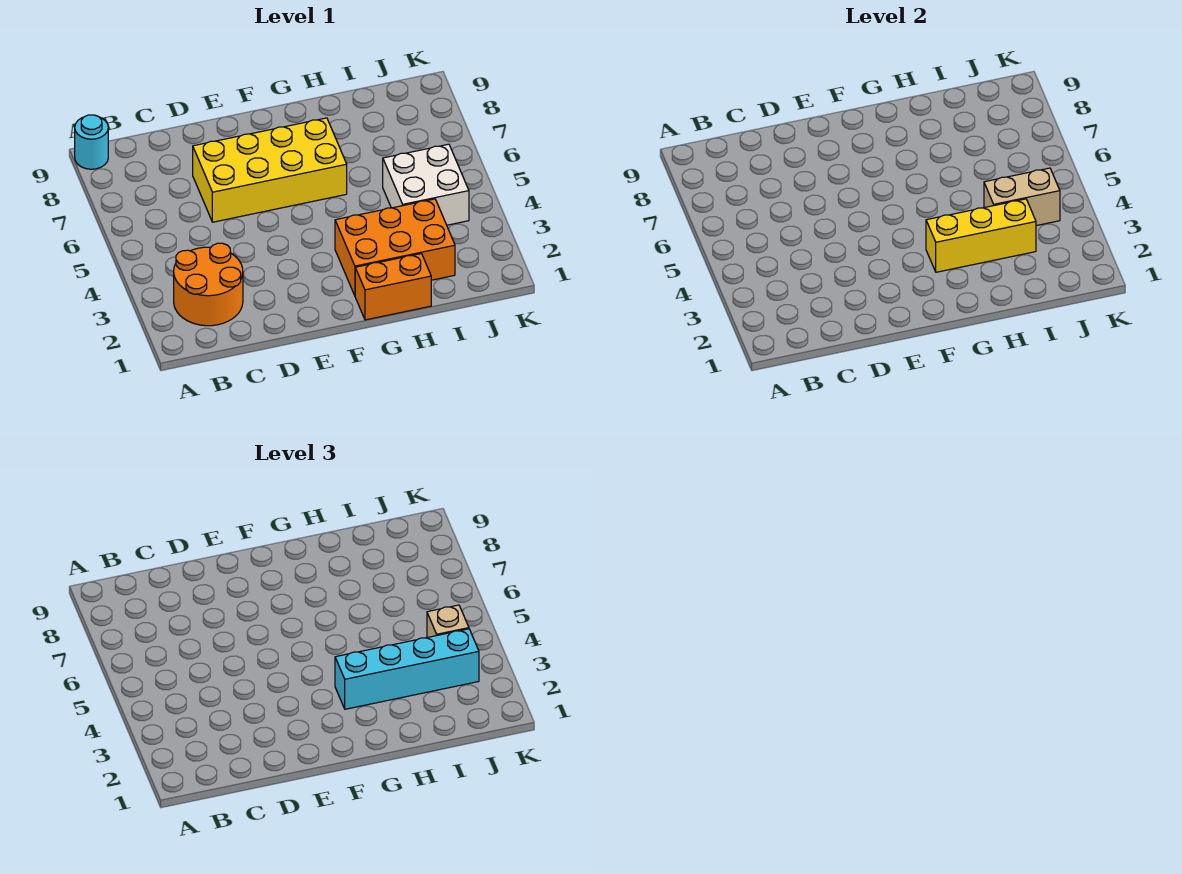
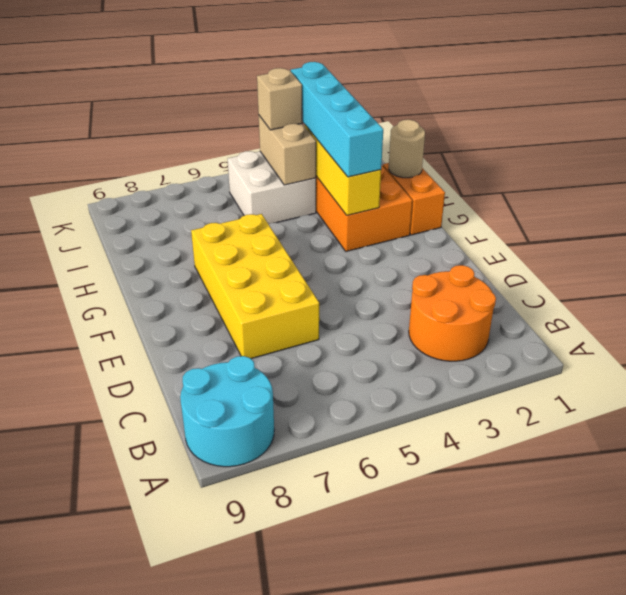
cyan round brick A9 level 1 -> cyan round brick A8:B9 level 1
none -> tan round brick H1 level 2

